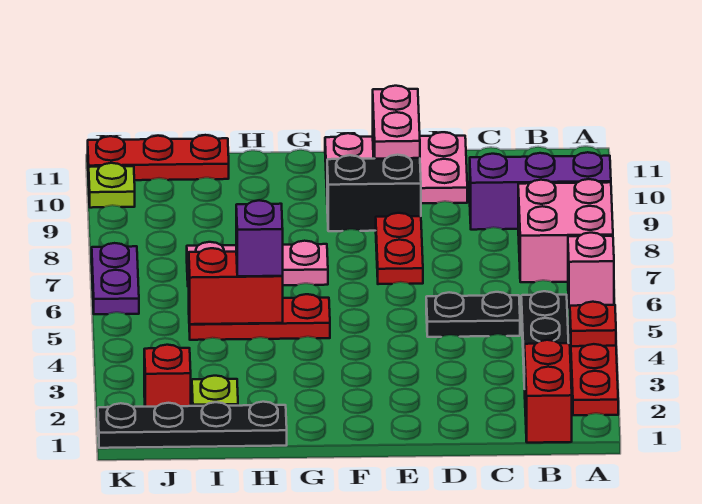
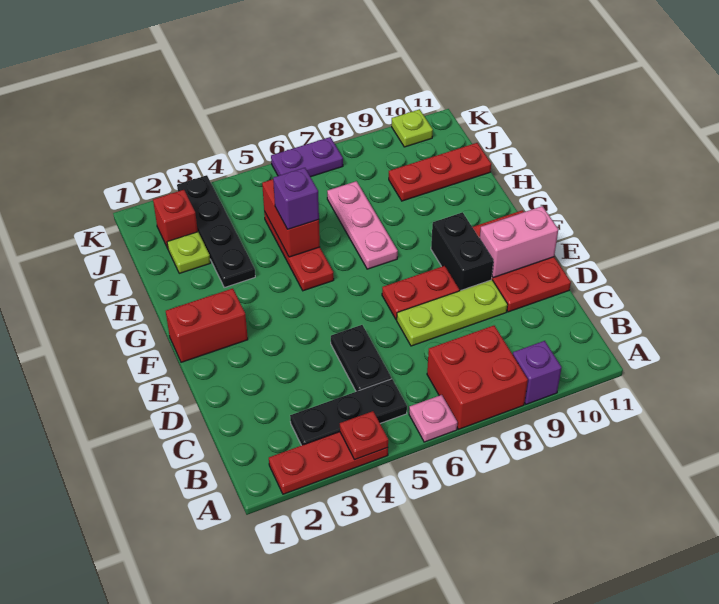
pink brick A6 level 1 -> pink plate A6 level 1
pink brick A7:B8 level 1 -> red brick A7:B8 level 1
purple brick A9:C9 level 1 -> purple brick A9 level 1
red brick B1:B2 level 1 -> red brick F1:F2 level 1
none -> lime plate D7:D9 level 1
pink plate D10:F11 level 1 -> red plate D10:F11 level 1
black plate H1:K1 level 1 -> black plate H3:K3 level 1
red plate I11:K11 level 1 -> red plate I9:I11 level 1

